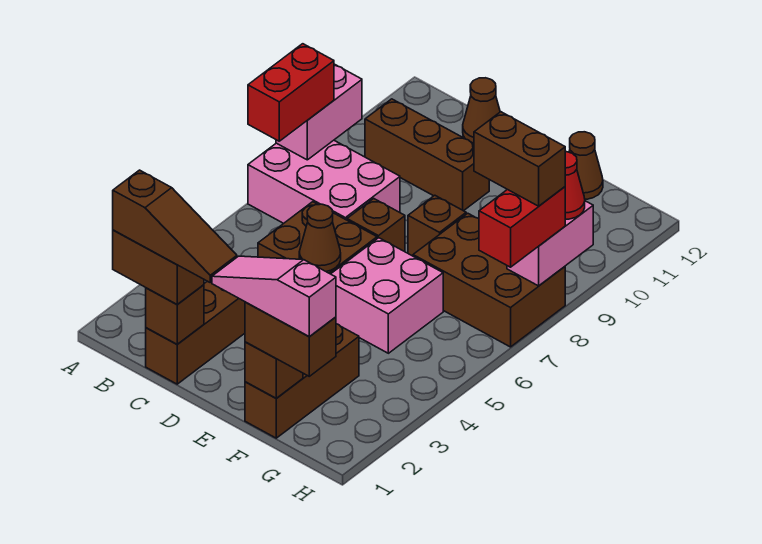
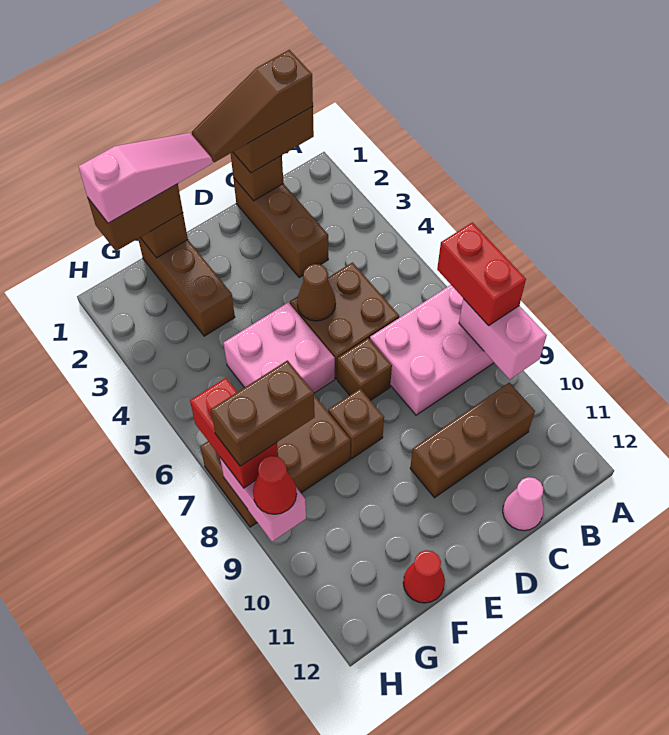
brown cone C12 level 1 -> pink cone C12 level 1
brown cone F12 level 1 -> red cone F12 level 1

